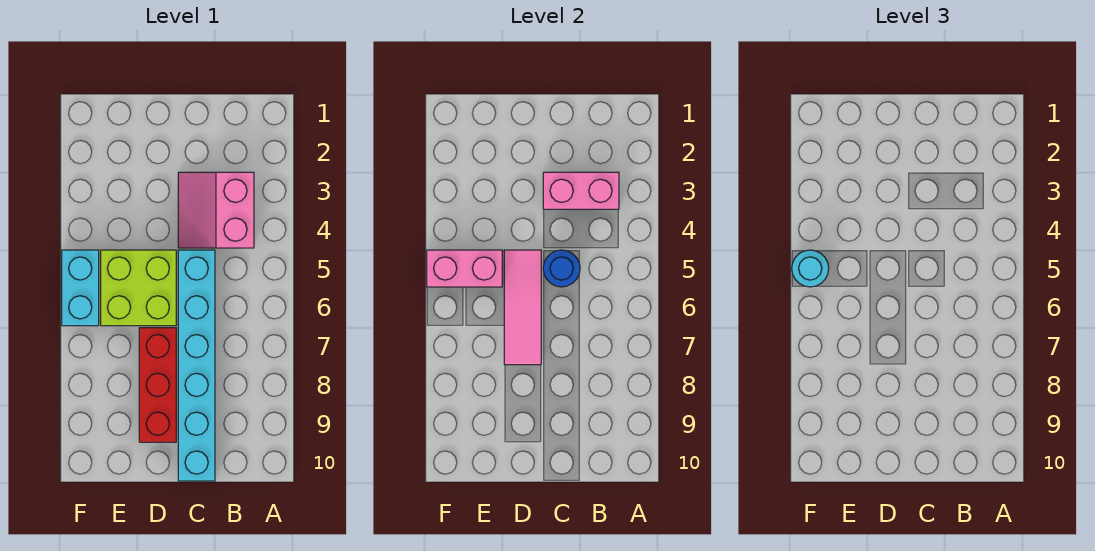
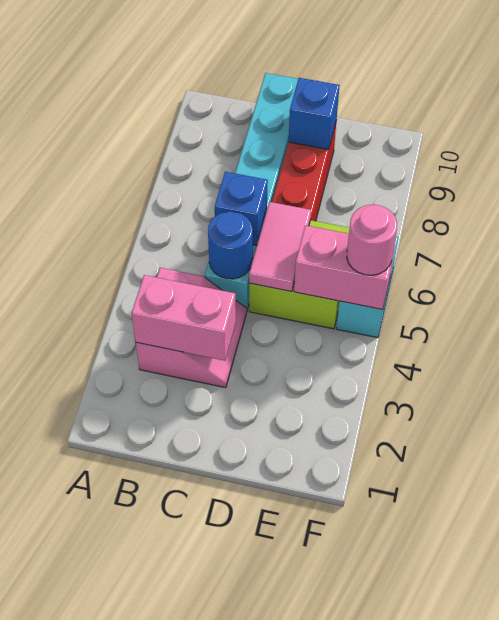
none -> blue brick C6 level 2
pink tile D5:D7 level 2 -> pink tile D5:D6 level 2
none -> blue brick D9 level 2
cyan round brick F5 level 3 -> pink round brick F5 level 3

